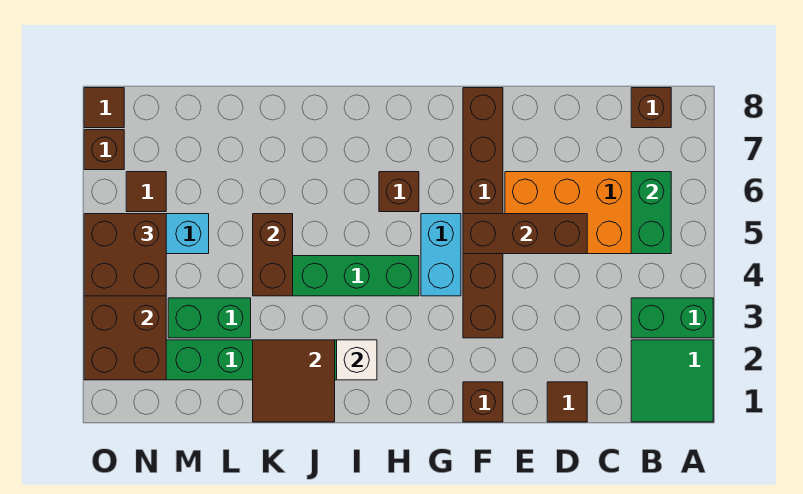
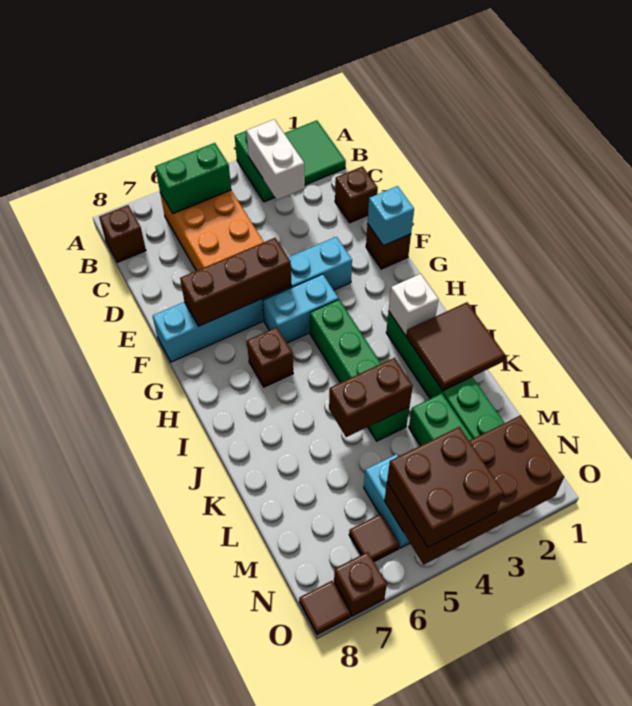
none -> white brick B3:C3 level 2
brown tile D1 level 1 -> brown brick D1 level 1
brown brick D5:F5 level 2 -> brown brick F5:F7 level 2
none -> cyan brick F1 level 2
brown brick F3:F8 level 1 -> cyan brick F3:F8 level 1

